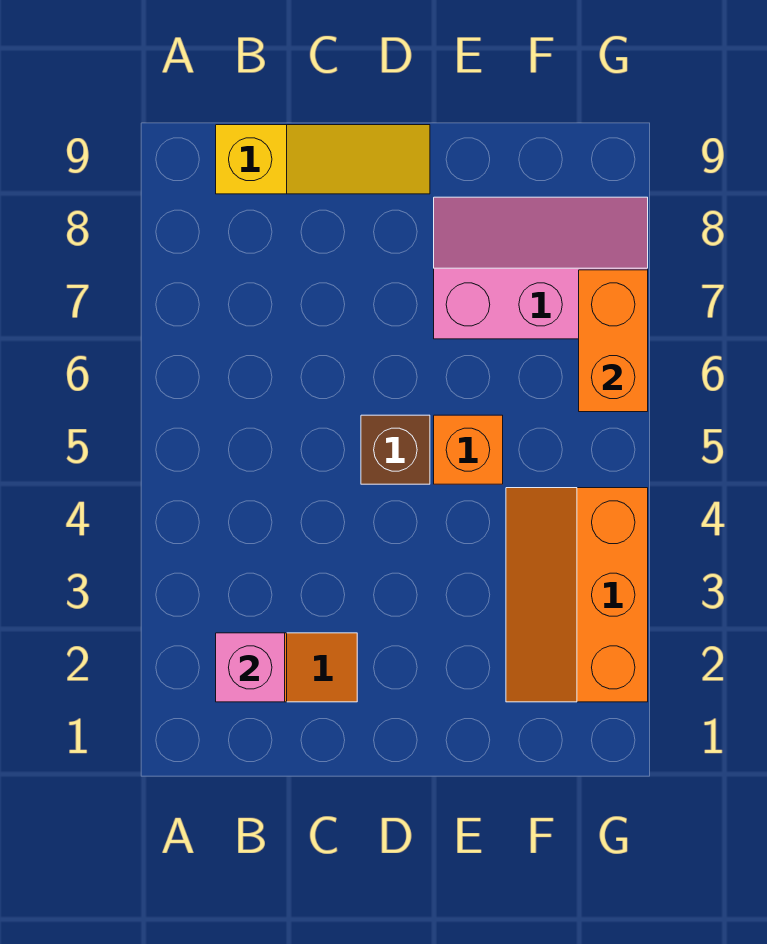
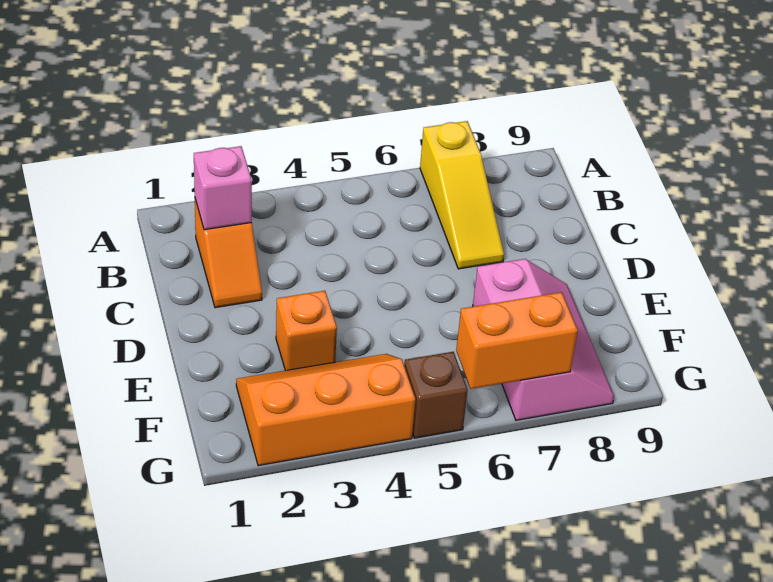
yellow slope B9:D9 level 1 top B -> yellow slope A7:C7 level 1 top A
brown brick D5 level 1 -> brown brick G5 level 1
orange brick E5 level 1 -> orange brick E3 level 1

